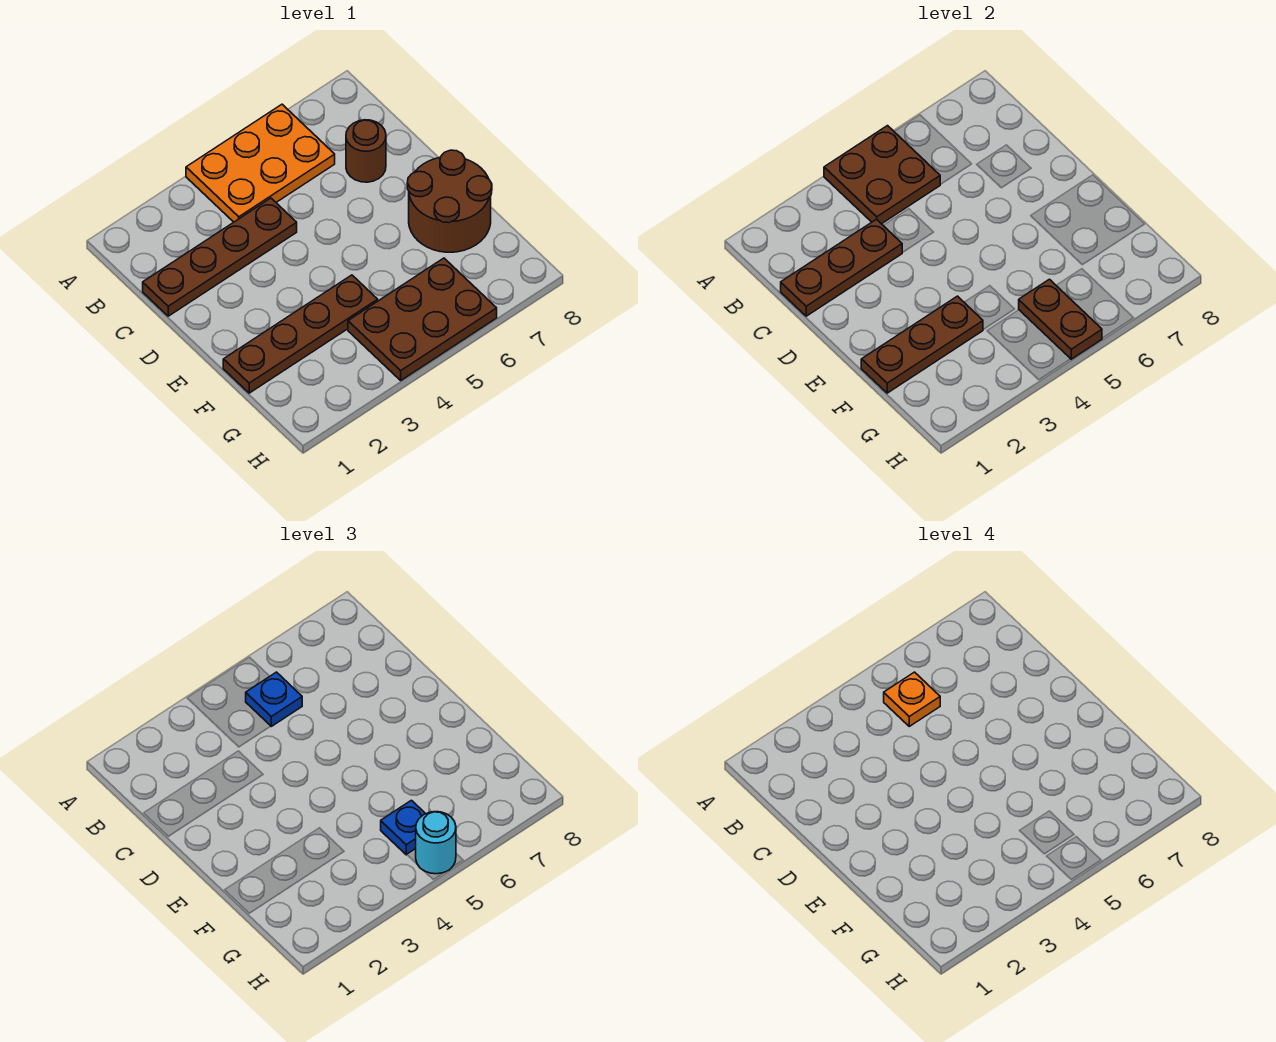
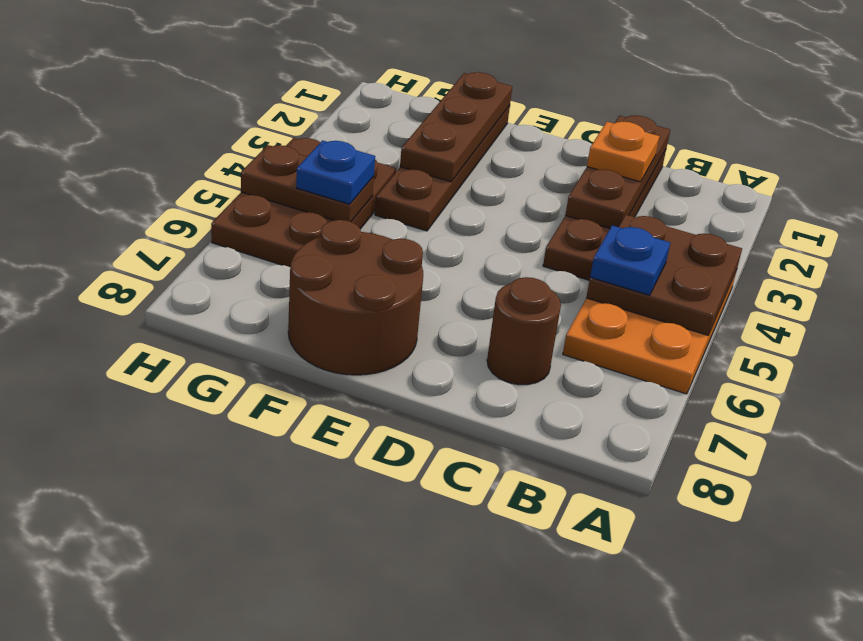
orange plate B5 level 4 -> orange plate C2 level 3
cyan round brick H5 level 3 -> none

